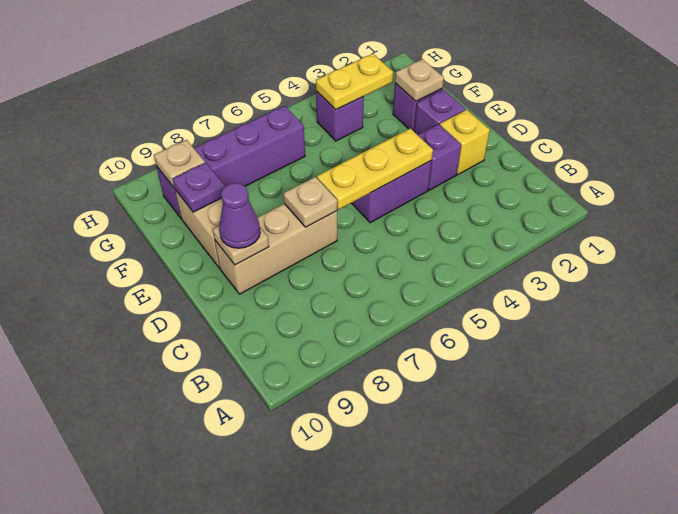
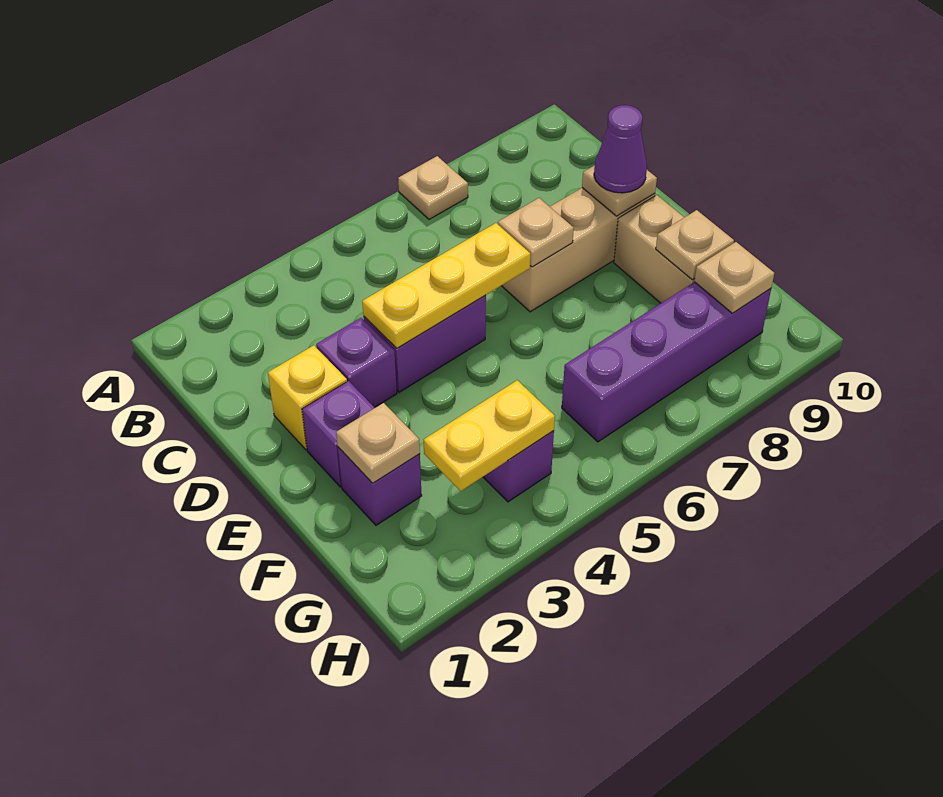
none -> tan plate A7 level 1
purple plate F9 level 2 -> tan plate F9 level 2

